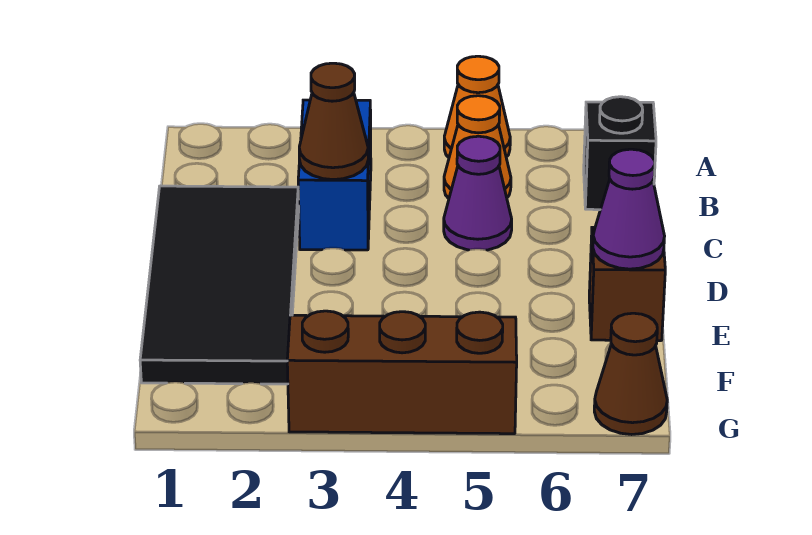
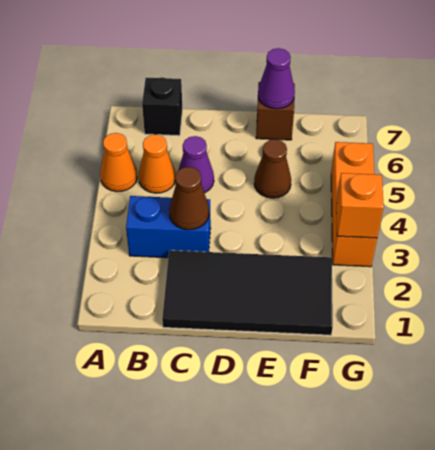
brown brick G3:G5 level 1 -> orange brick G3:G5 level 1
none -> orange brick G3 level 2
brown cone G7 level 1 -> brown cone E5 level 1

